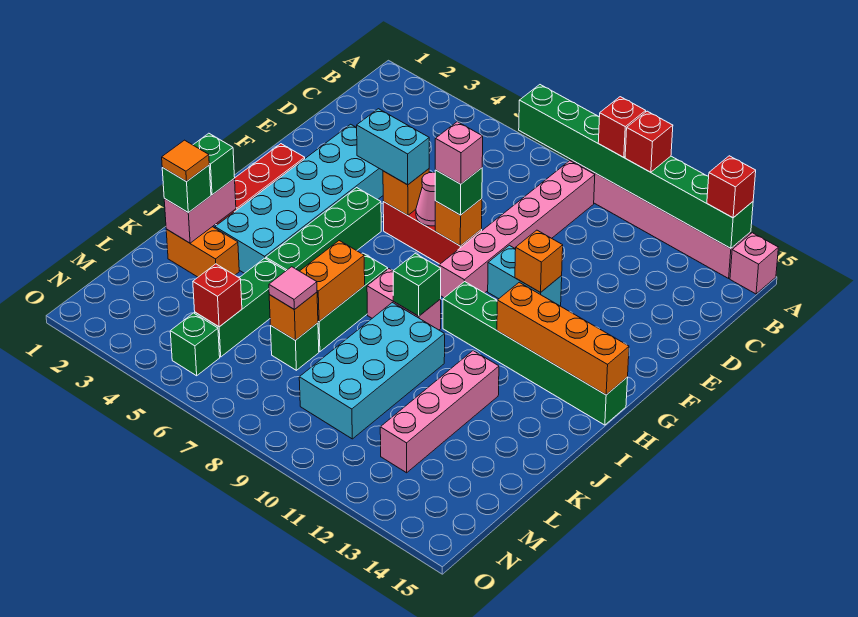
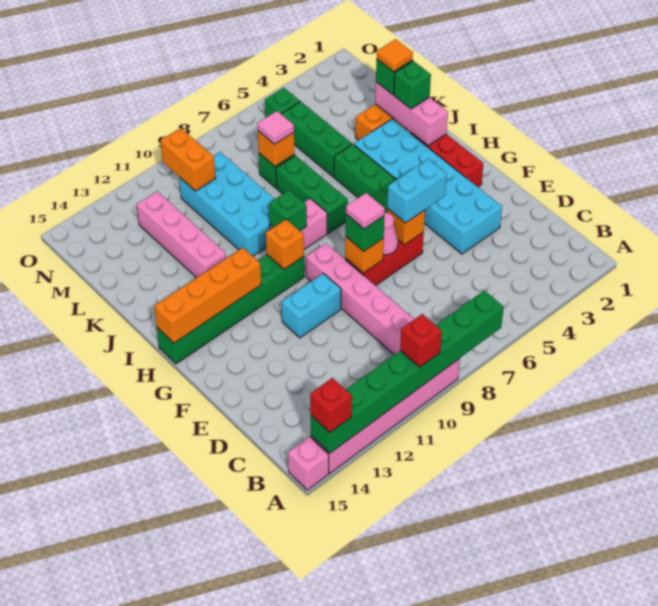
red brick A11 level 3 -> none
pink brick F8 level 4 -> pink tile F8 level 4
orange brick F11 level 2 -> orange brick H10 level 2
pink brick J2:K2 level 2 -> pink brick I2:K2 level 2
orange brick J7:K7 level 2 -> orange brick M10:N10 level 2
red brick M5 level 2 -> none

